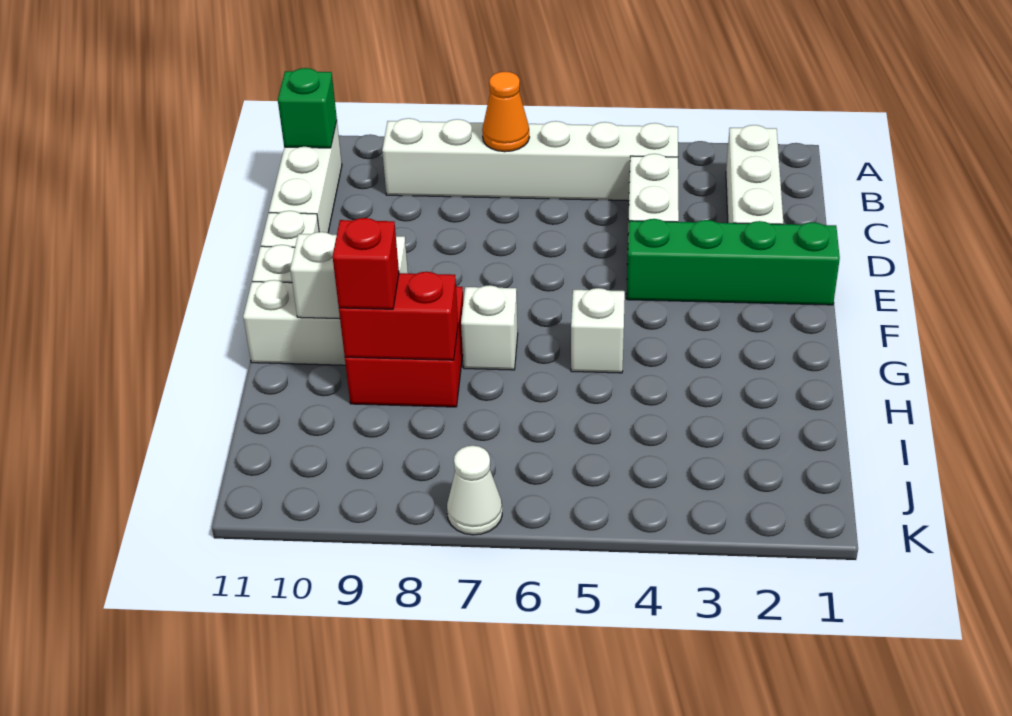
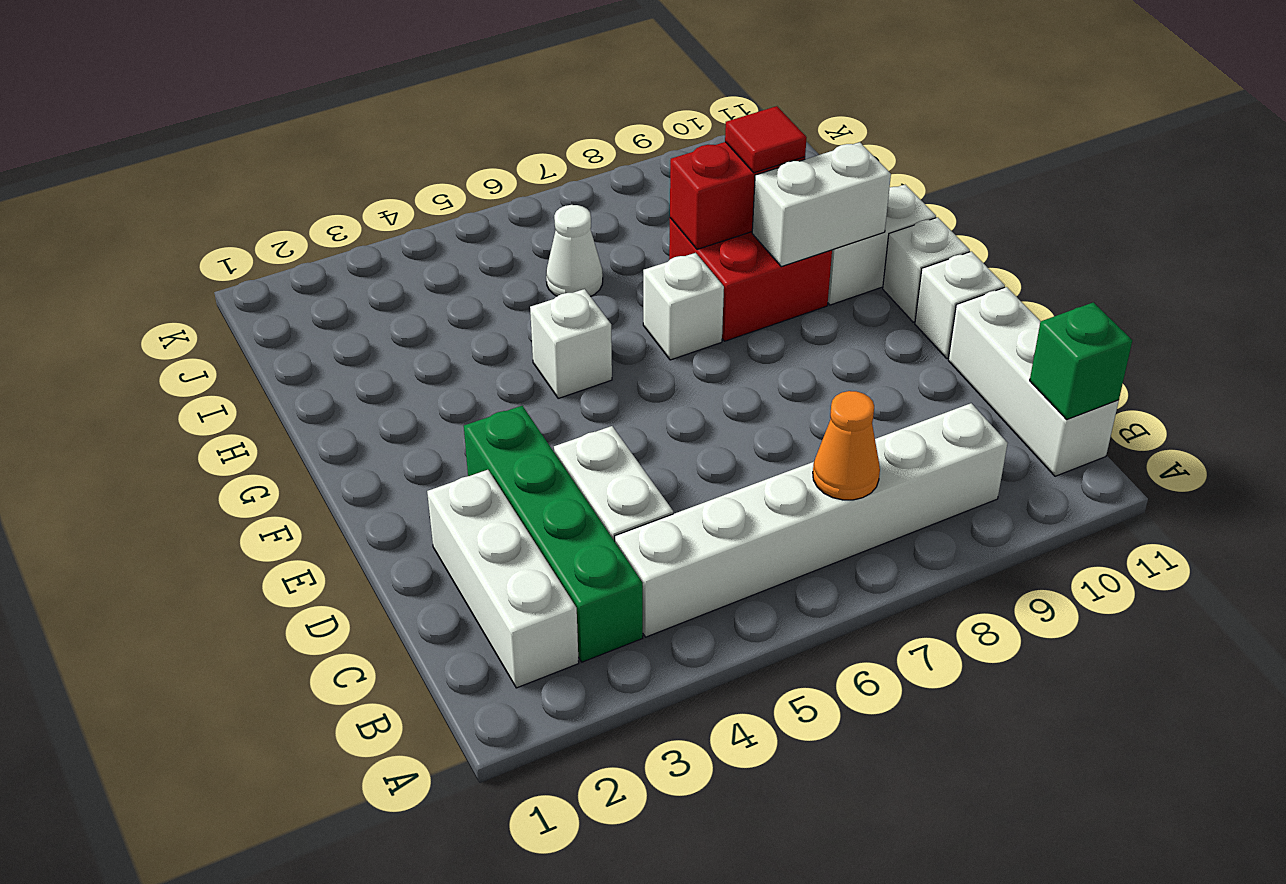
green brick E1:E4 level 1 -> green brick B3:E3 level 1
red brick H9 level 3 -> red tile H9 level 3
white cone K7 level 1 -> white cone I6 level 1

